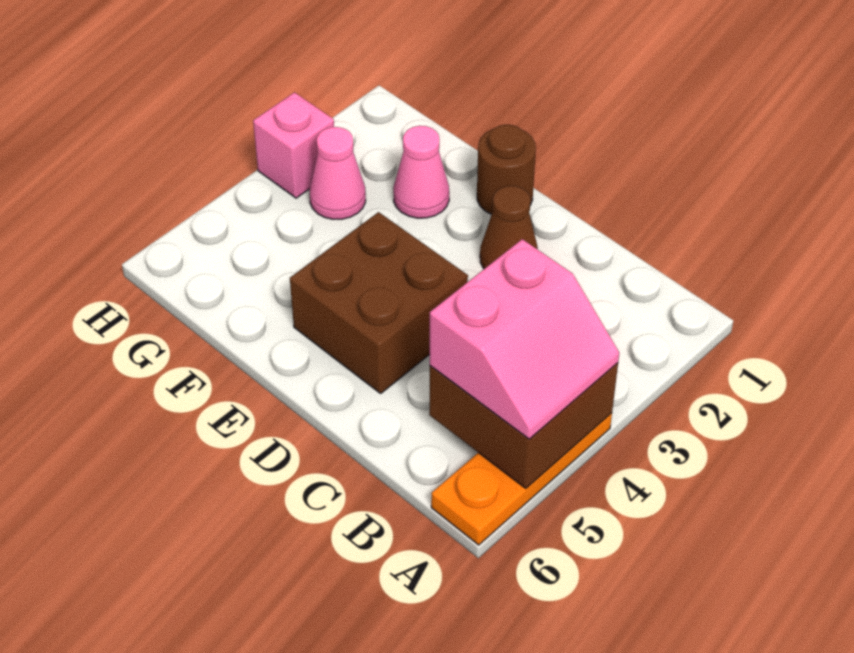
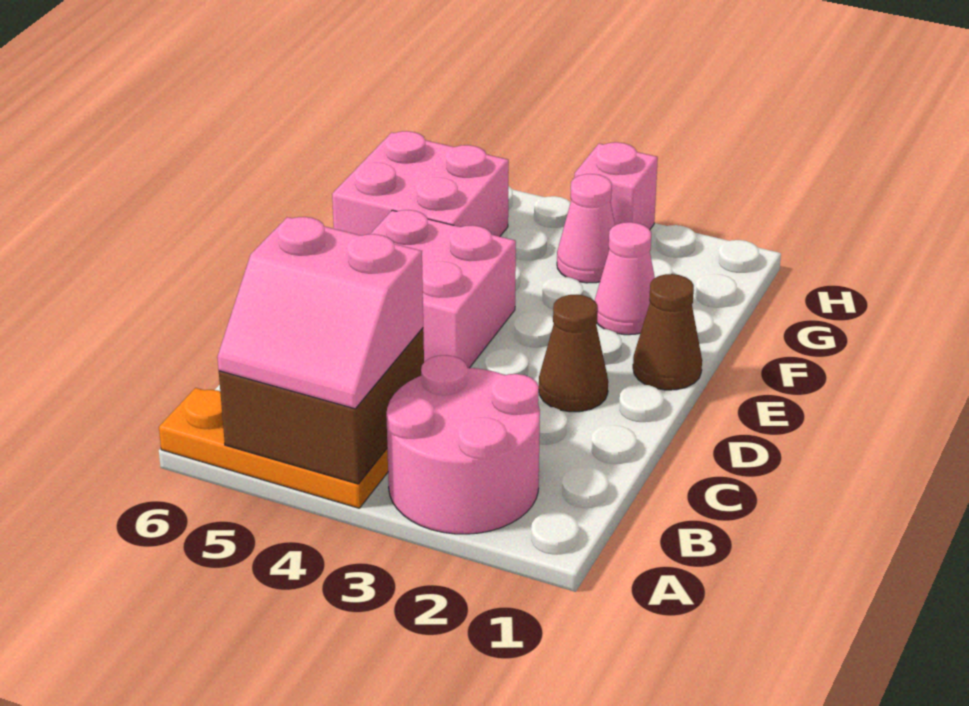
none -> pink round brick A2:B3 level 1
brown brick D4:E5 level 1 -> pink brick D4:E5 level 1
brown round brick E1 level 1 -> brown cone E1 level 1
none -> pink brick F5:G6 level 1

